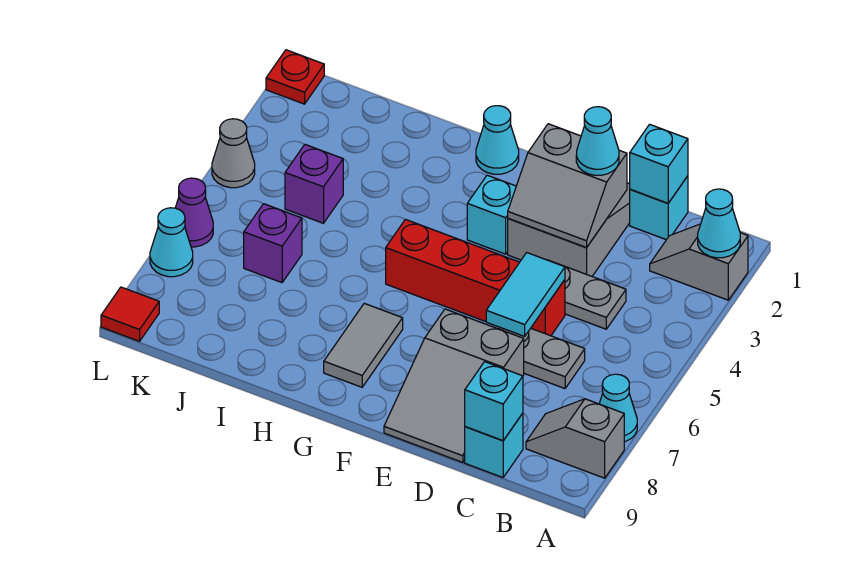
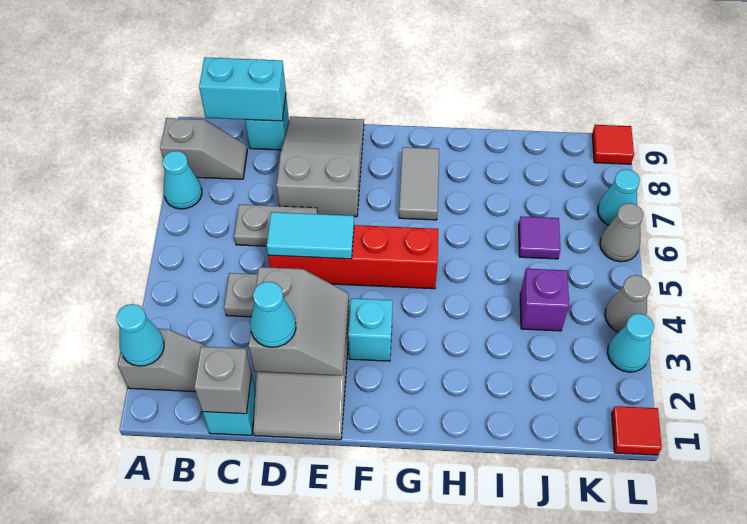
cyan brick C1 level 2 -> grey brick C1 level 2
cyan brick C9 level 2 -> cyan brick B9:C9 level 2
grey slope D2:E3 level 2 top 2 -> grey slope D2:E3 level 2 top D
cyan tile D5:D6 level 2 -> cyan tile D5:E5 level 2
cyan cone G1 level 1 -> cyan cone L3 level 1
purple brick J6 level 1 -> purple tile J6 level 1
red plate L1 level 1 -> red tile L1 level 1
purple cone L6 level 1 -> grey cone L6 level 1

